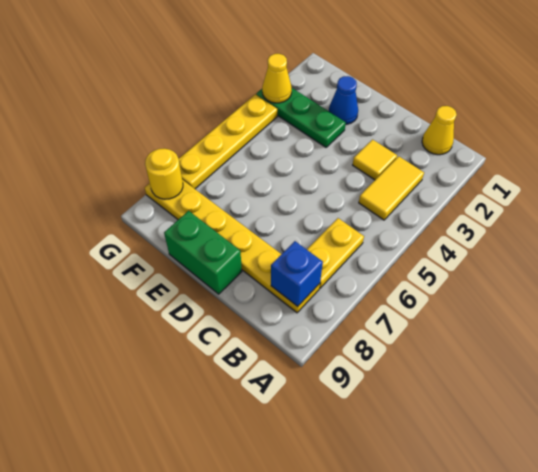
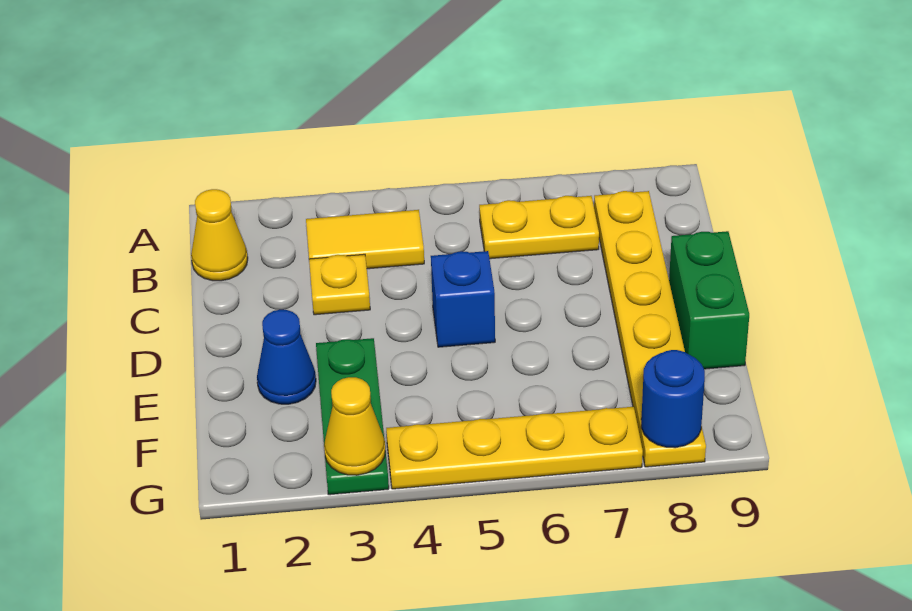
blue brick B8 level 2 -> blue brick D5 level 1
yellow tile C3 level 1 -> yellow plate C3 level 1
yellow round brick G8 level 2 -> blue round brick G8 level 2

